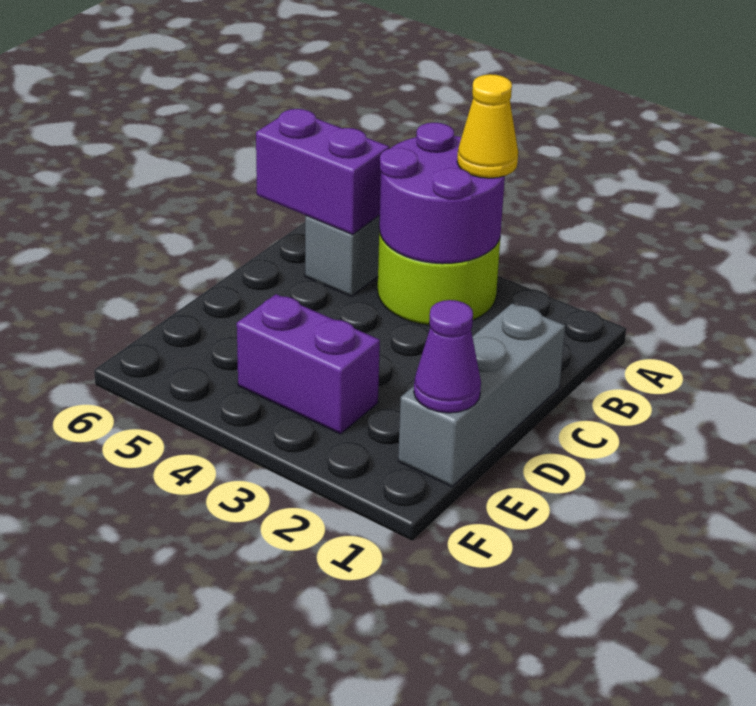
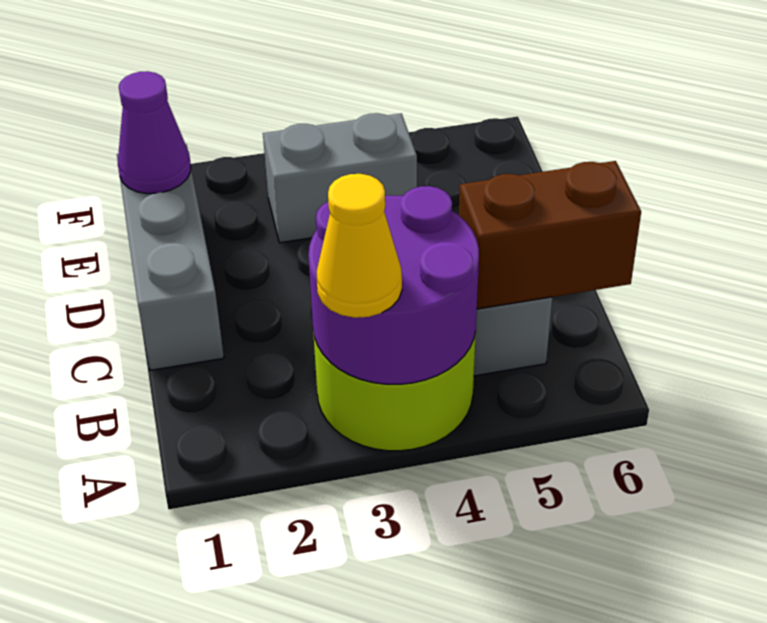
purple brick B5:B6 level 2 -> brown brick B5:B6 level 2
purple brick E3:E4 level 1 -> grey brick E3:E4 level 1

